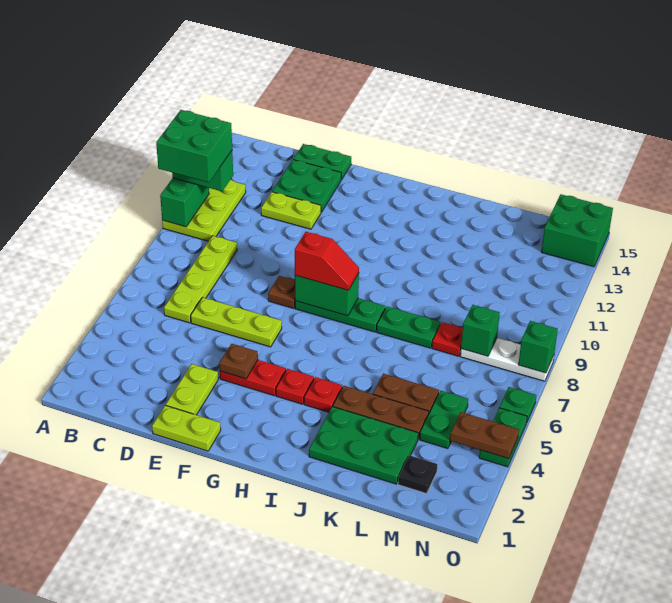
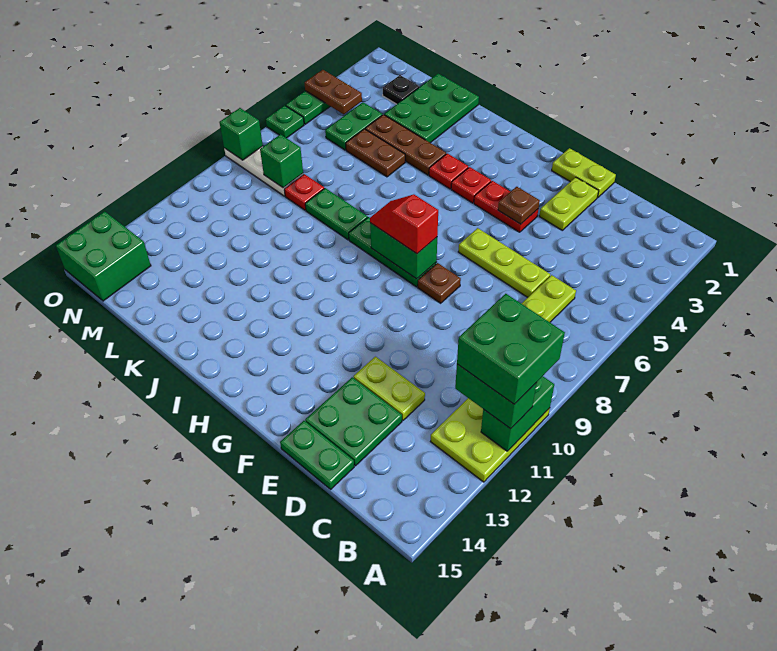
green plate J2:L3 level 1 -> green plate K1:L3 level 1

